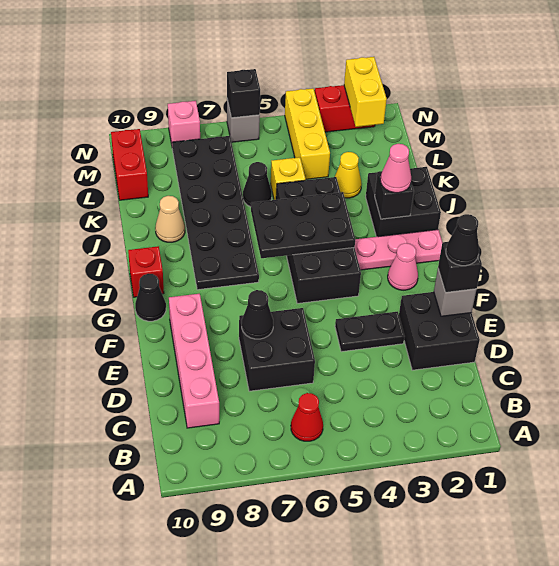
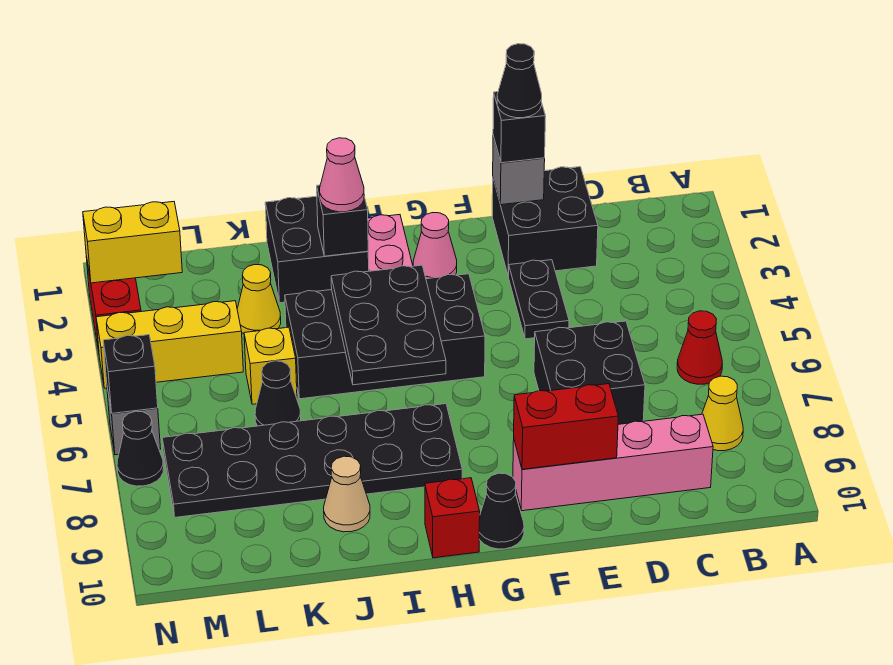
none -> yellow cone B8 level 1
black cone E7 level 2 -> black cone N7 level 1
red brick L10:M10 level 1 -> red brick E9:F9 level 2
pink brick N8 level 1 -> none

